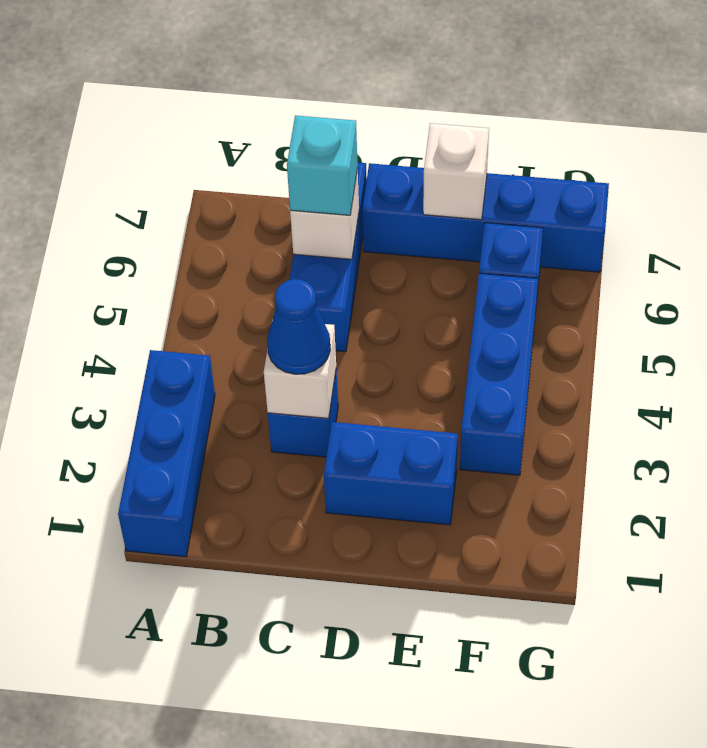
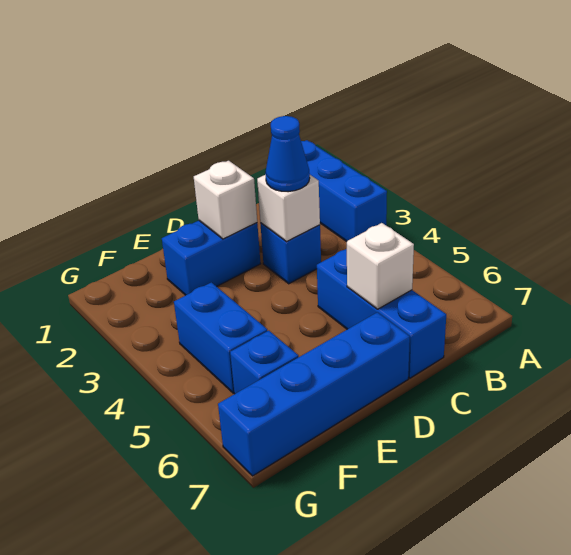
cyan brick C6 level 3 -> none
white brick E7 level 2 -> white brick D2 level 2
blue brick F3:F5 level 1 -> blue brick F4:F5 level 1

